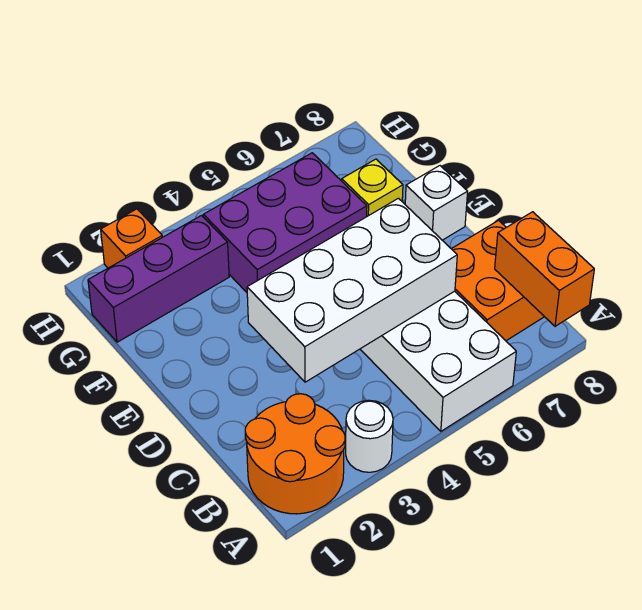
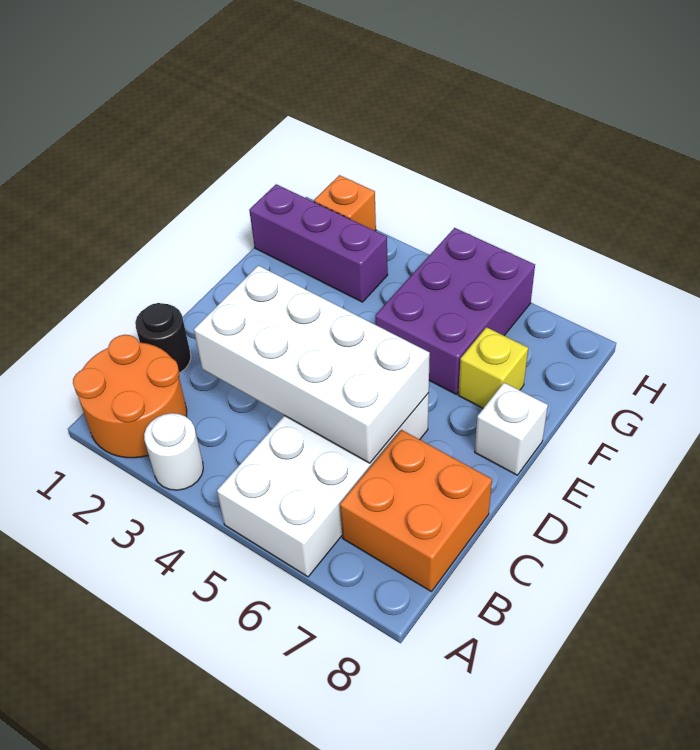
orange brick A8:B8 level 2 -> none
none -> black round brick C1 level 1
purple brick F4:G6 level 1 -> purple brick F5:H6 level 1

